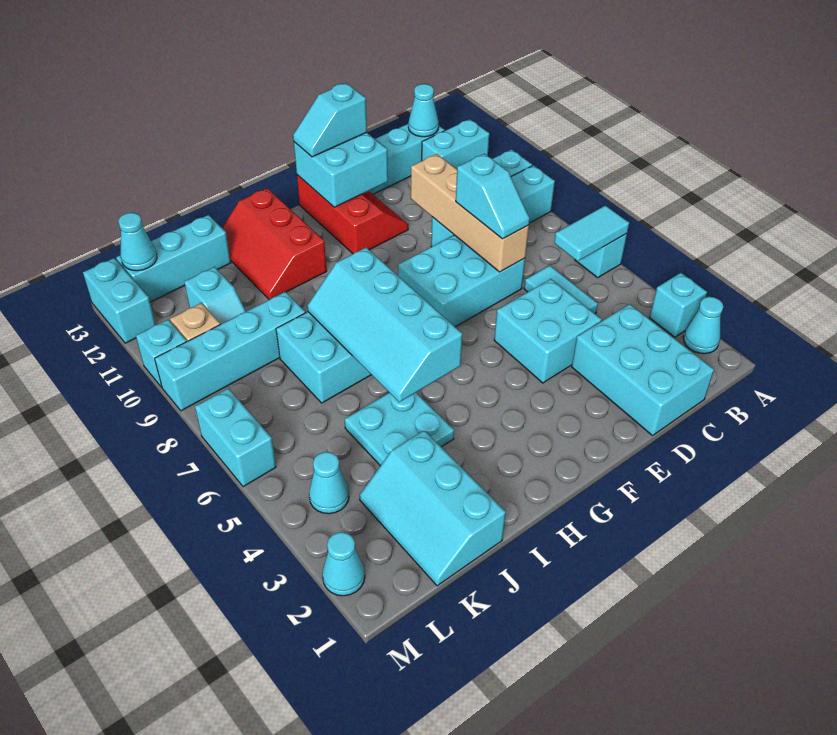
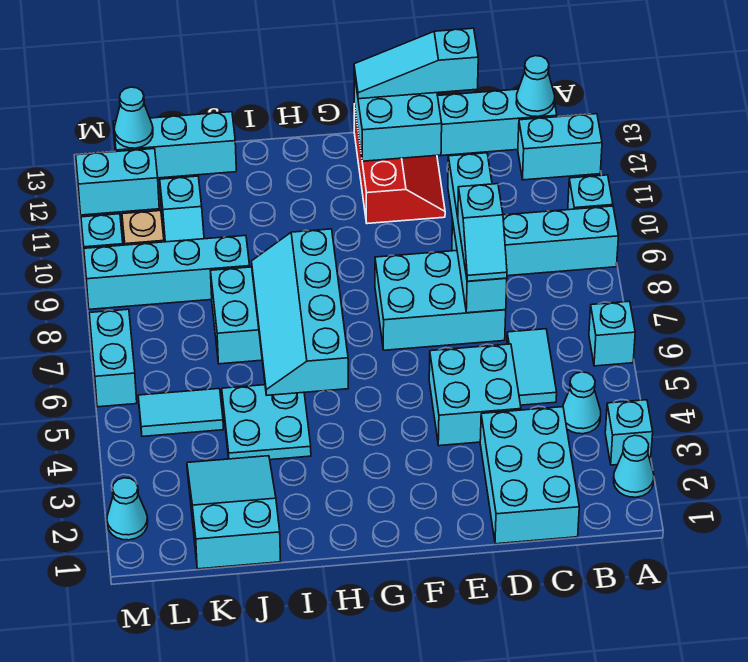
cyan tile A6:B6 level 2 -> cyan tile K5:L5 level 1
tan brick D7:D10 level 2 -> cyan brick D7:D10 level 2
cyan slope E13:F13 level 3 top E -> cyan slope D13:F13 level 3 top D
red slope H11:I13 level 1 top H -> none
cyan slope J1:K3 level 1 top J -> cyan slope J1:K3 level 1 top 1
cyan cone L4 level 1 -> cyan cone B4 level 1
cyan brick M12:M13 level 1 -> cyan brick L12:M12 level 1

